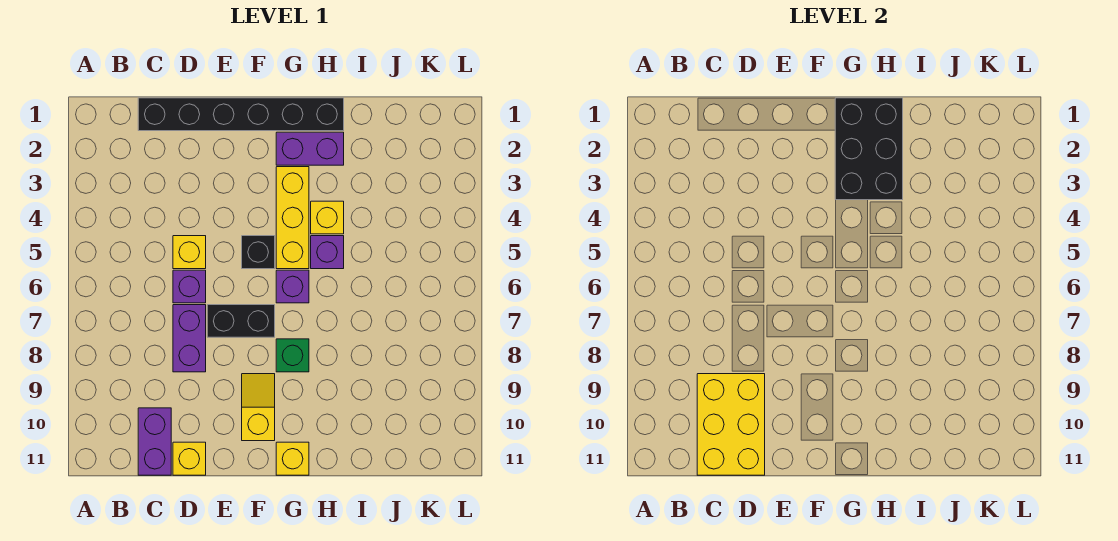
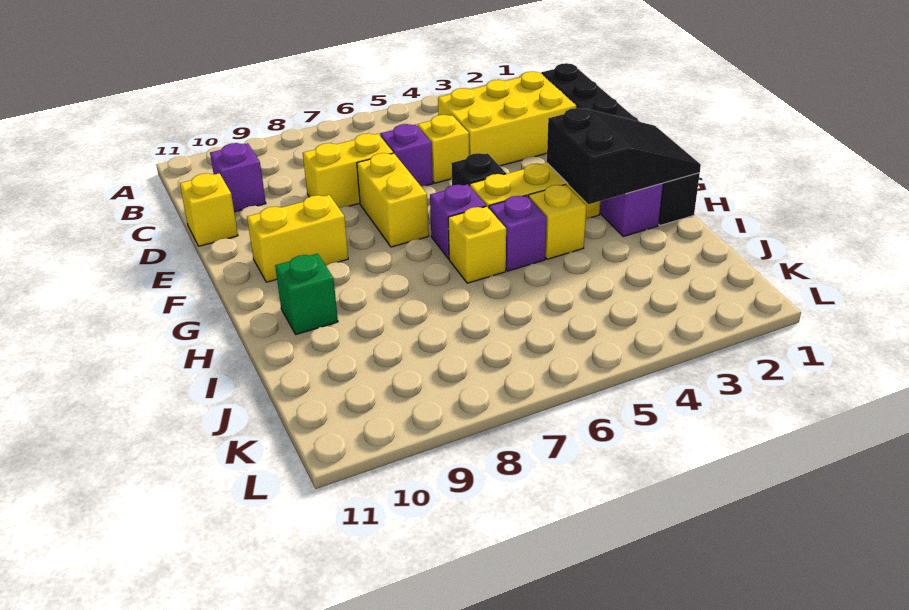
yellow brick C9:D11 level 2 -> yellow brick C2:D4 level 1
purple brick C10:C11 level 1 -> purple brick C10 level 1
purple brick D7:D8 level 1 -> yellow brick D7:D8 level 1
black brick E7:F7 level 1 -> yellow brick E7:F7 level 1
yellow slope F9:F10 level 1 top 10 -> yellow brick F9:F10 level 1
black brick G1:H3 level 2 -> black slope G1:H3 level 2 top 3
green brick G8 level 1 -> green brick H10 level 1
yellow brick G11 level 1 -> yellow brick H6 level 1

